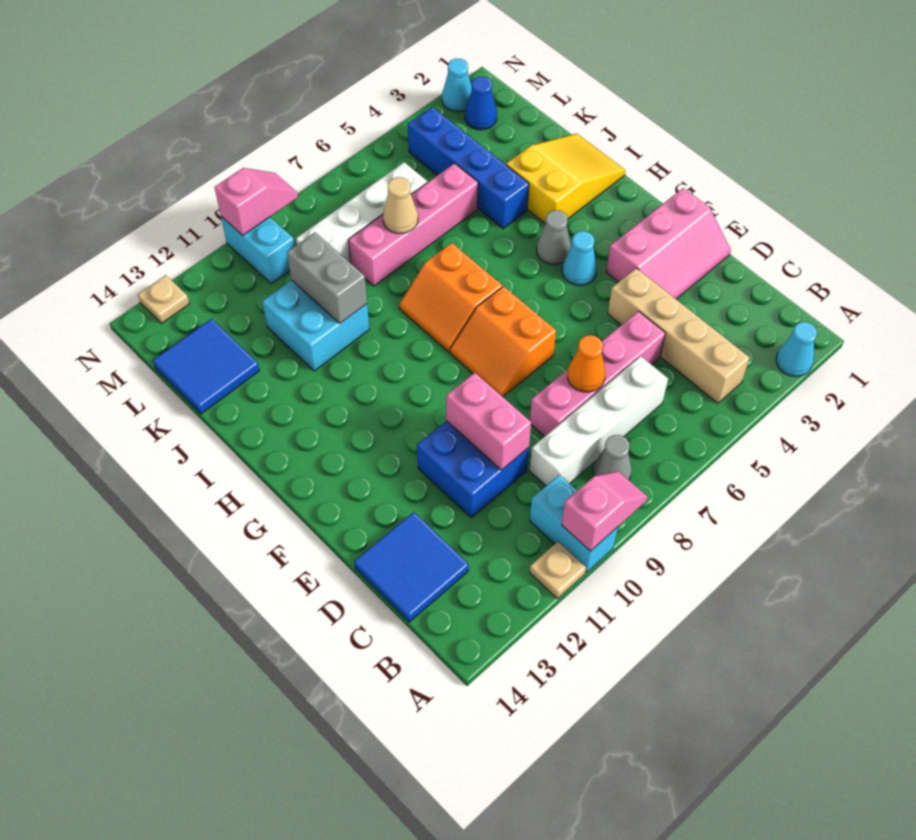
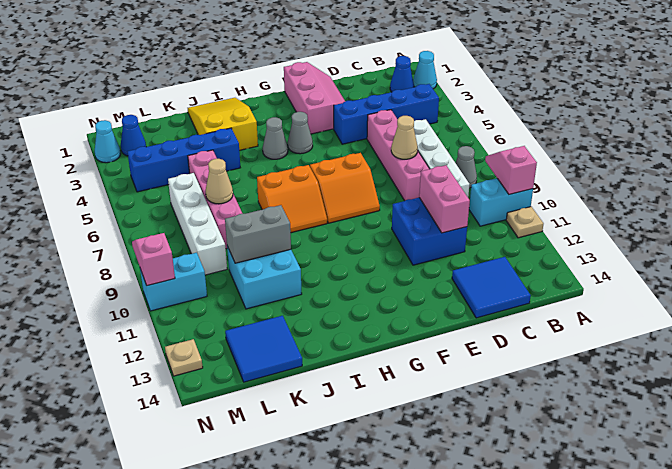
none -> blue cone B2 level 1
tan brick B4:E4 level 1 -> blue brick B4:E4 level 1
orange cone D7 level 2 -> tan cone D7 level 2
pink brick D10:E10 level 2 -> pink brick D10:D11 level 2
cyan cone G4 level 1 -> grey cone G4 level 1

